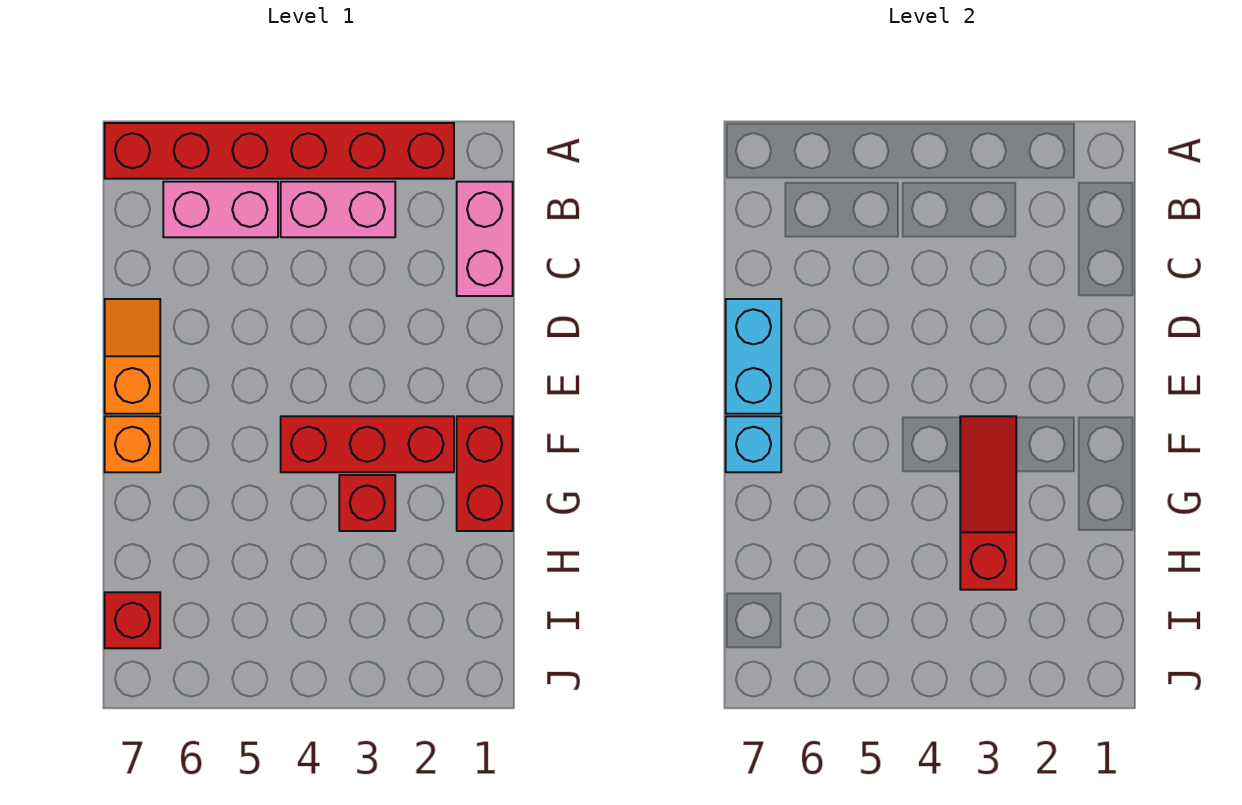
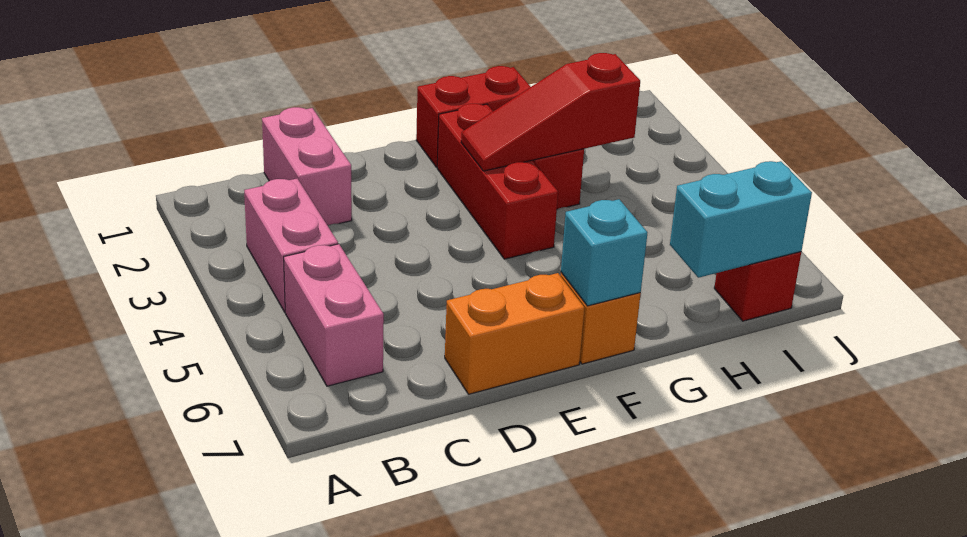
red brick A2:A7 level 1 -> none
pink brick B1:C1 level 1 -> pink brick C1:C2 level 1
orange slope D7:E7 level 1 top E -> orange brick D7:E7 level 1
cyan brick D7:E7 level 2 -> cyan brick H7:I7 level 2

